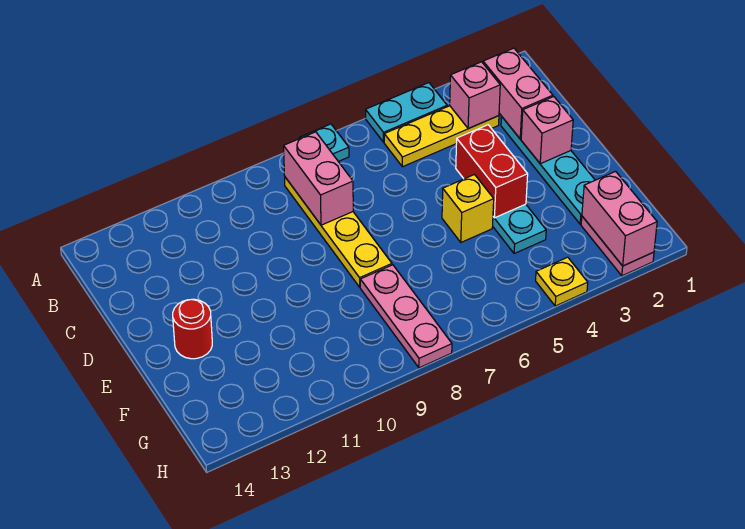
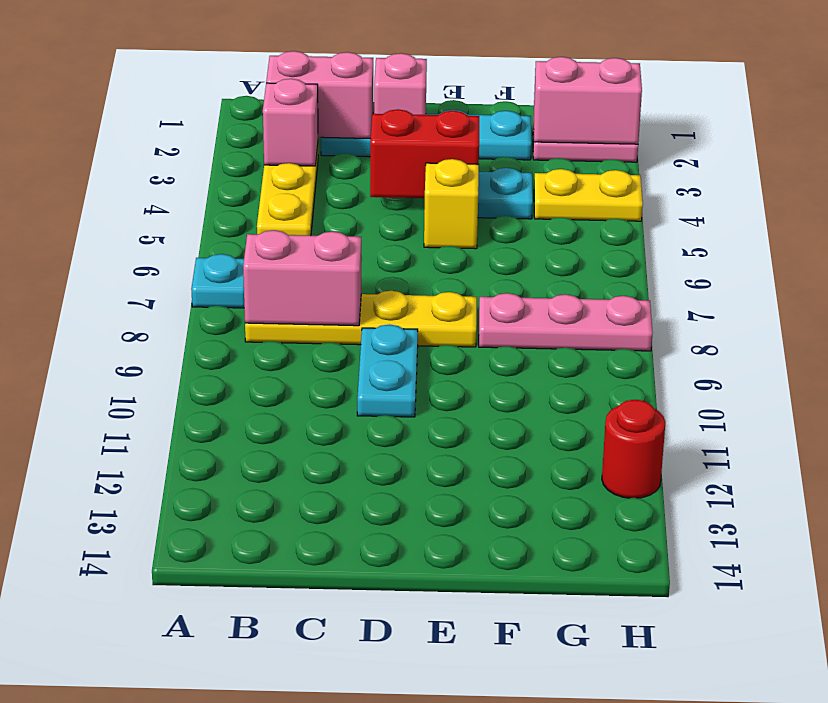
cyan plate A4:A5 level 1 -> cyan plate D9:D10 level 1
red round brick E13 level 1 -> red round brick H12 level 1
yellow plate H4 level 1 -> yellow plate G4:H4 level 1

